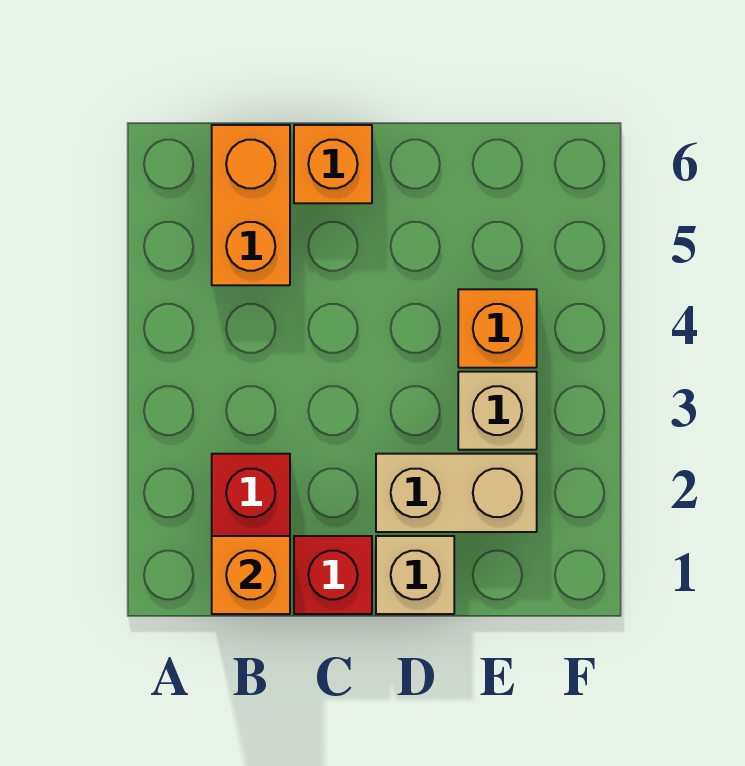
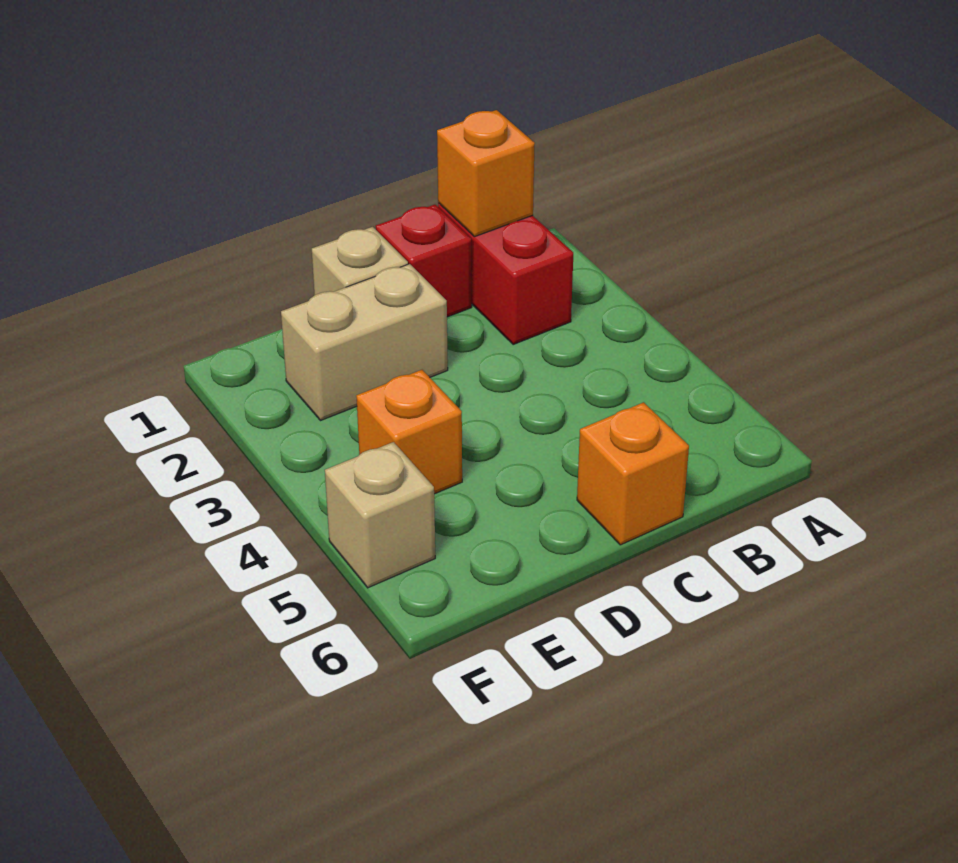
orange brick B5:B6 level 1 -> none
tan brick E3 level 1 -> tan brick F5 level 1

